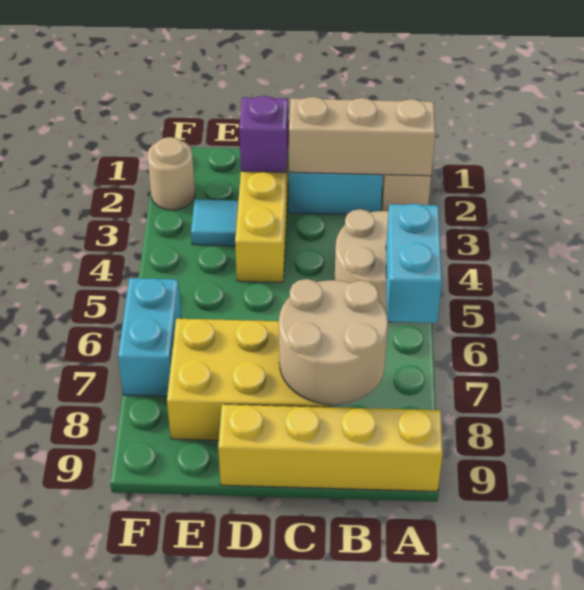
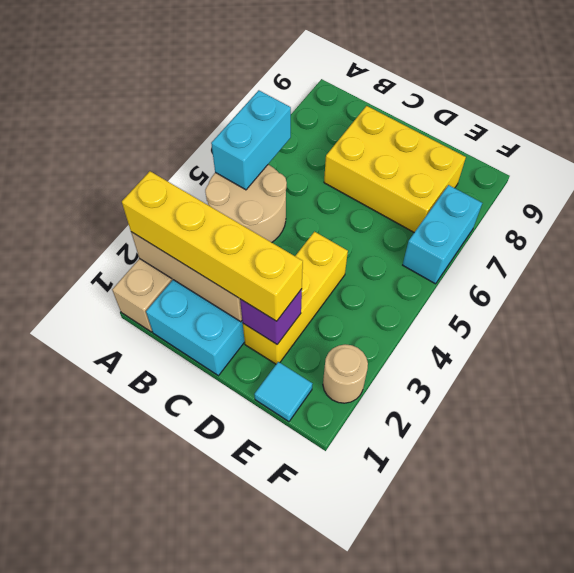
yellow brick A9:D9 level 1 -> yellow brick A2:D2 level 3
tan round brick B7:C8 level 2 -> none
cyan tile E3 level 1 -> cyan tile E1 level 1

